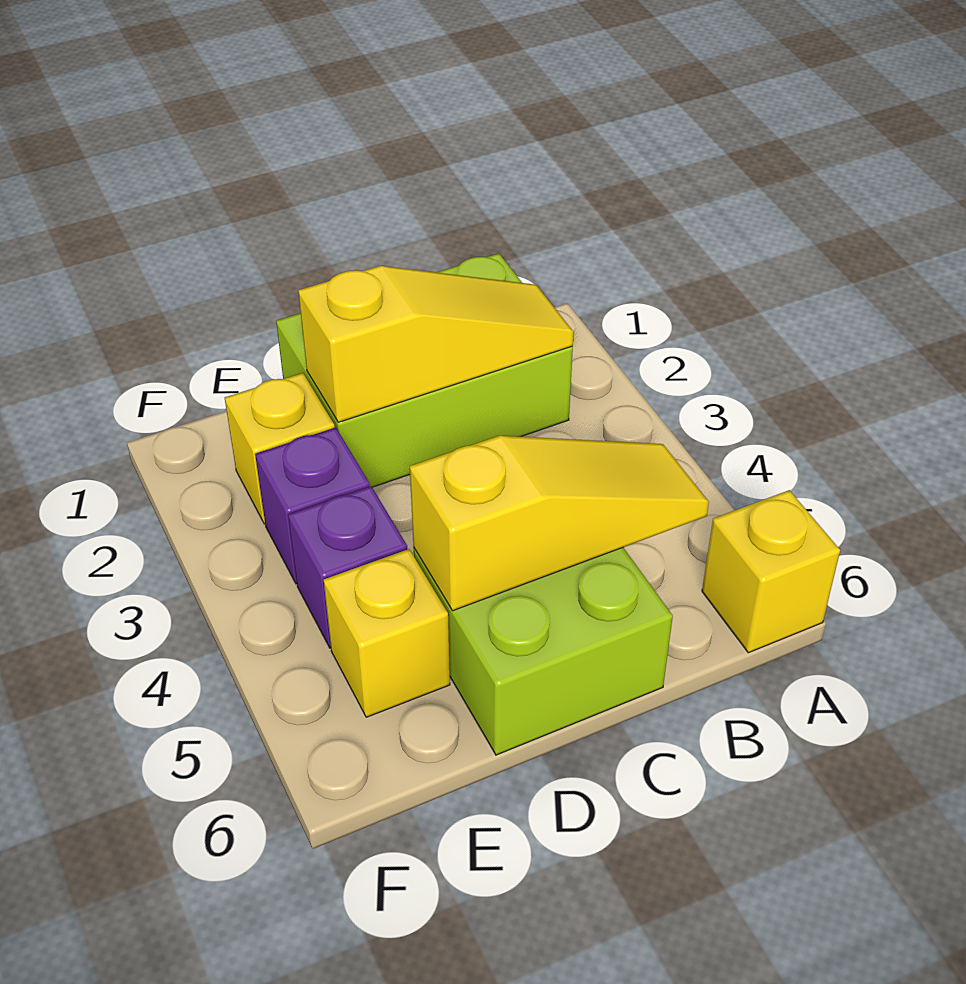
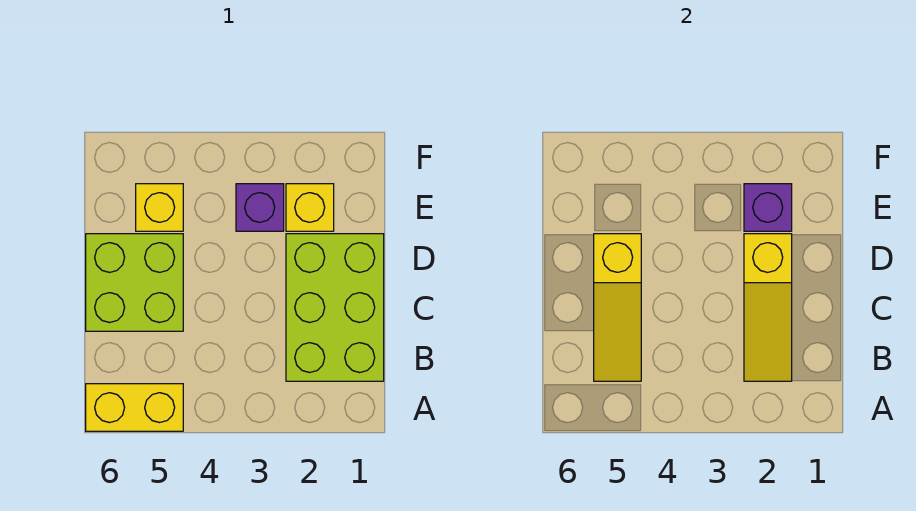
yellow brick A6 level 1 -> yellow brick A5:A6 level 1
purple brick E4 level 1 -> purple brick E2 level 2

